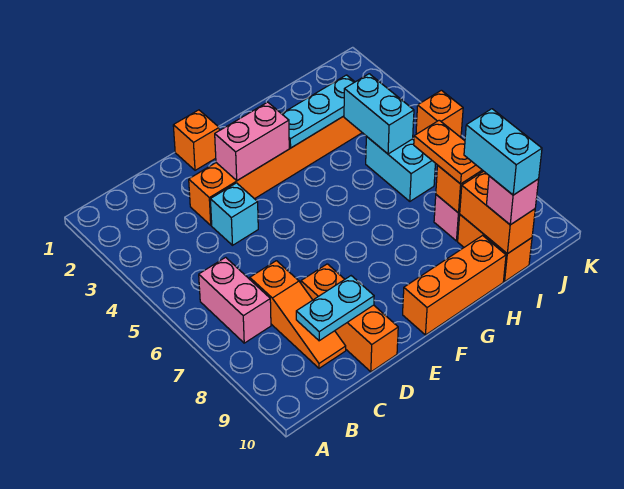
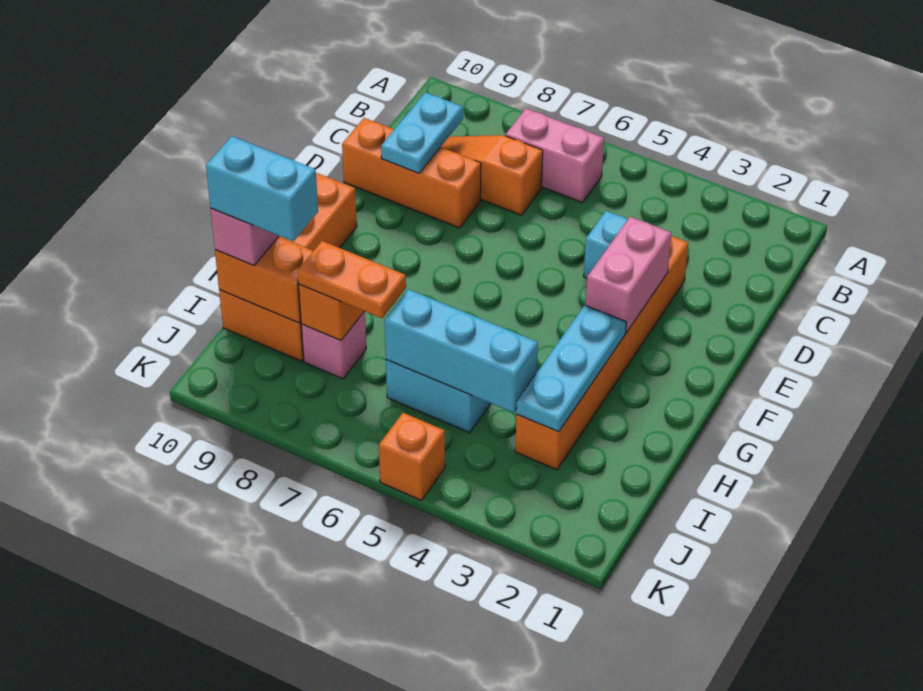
orange brick E1 level 1 -> none
cyan brick I4:I5 level 2 -> cyan brick I4:I6 level 2

